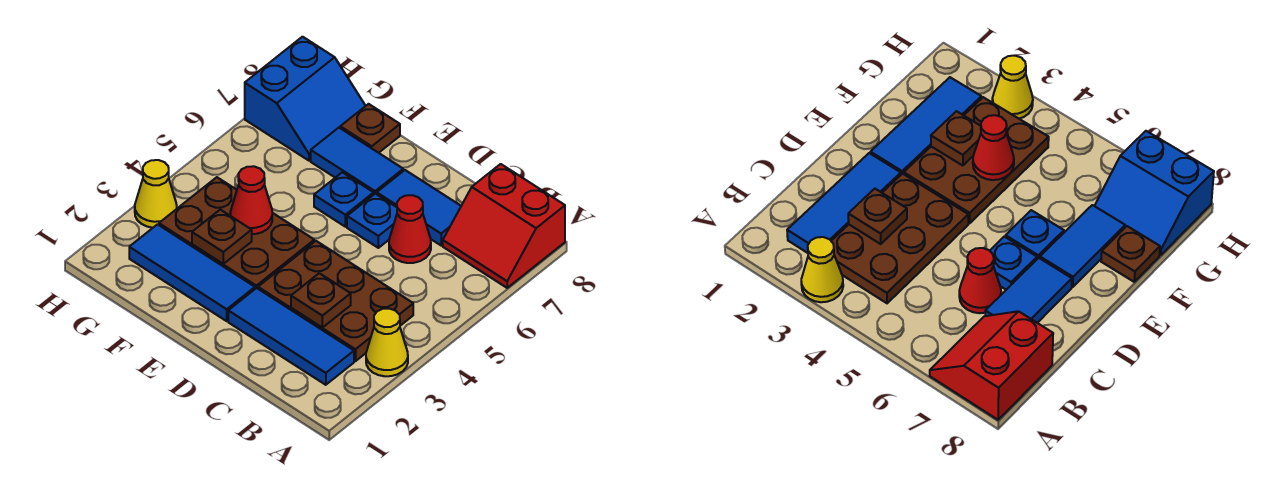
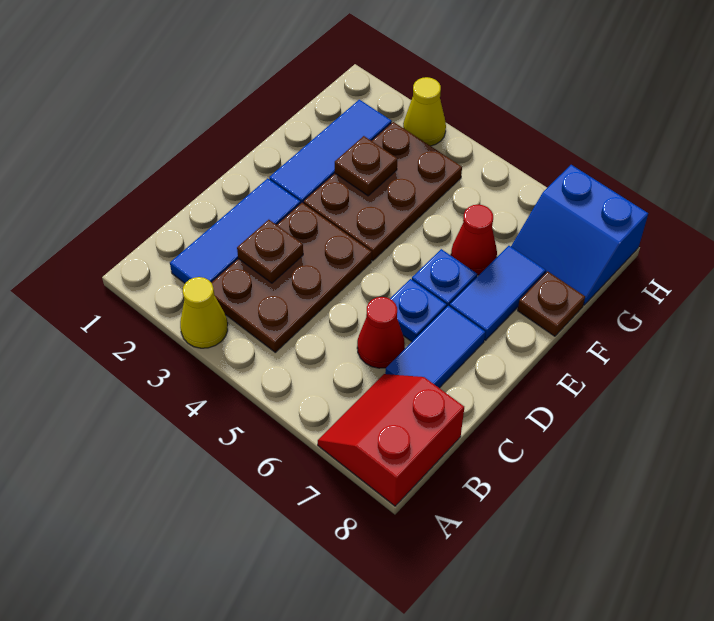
red cone F4 level 2 -> red cone F6 level 1

